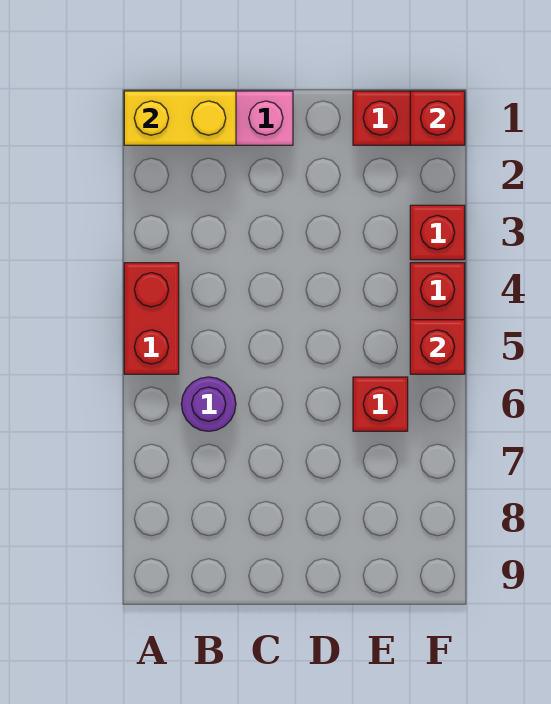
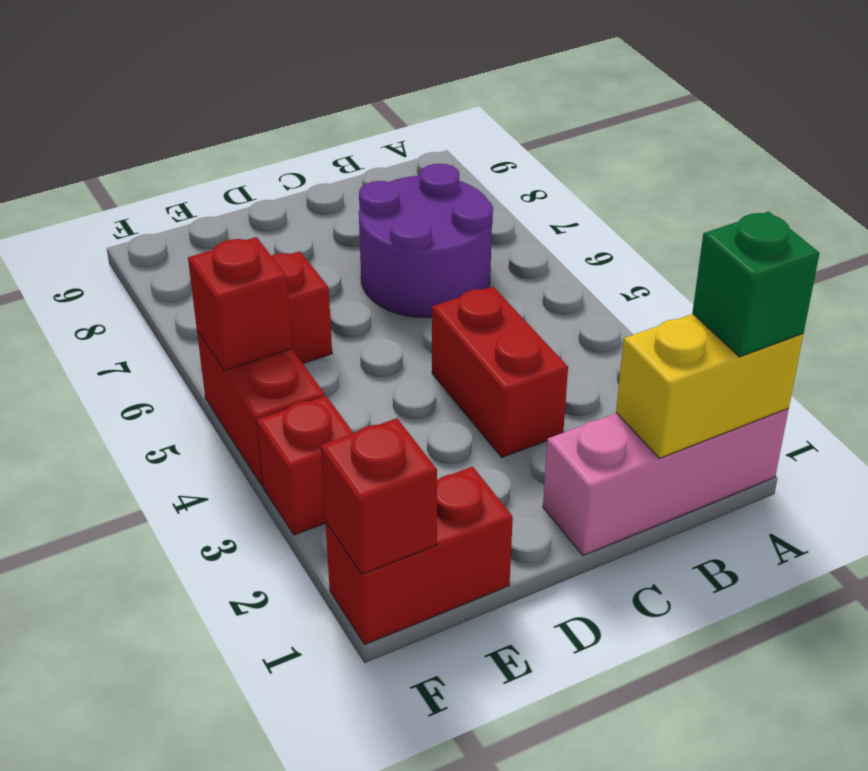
none -> green brick A1 level 3
red brick A4:A5 level 1 -> red brick C3:C4 level 1
purple round brick B6 level 1 -> purple round brick B6:C7 level 1

